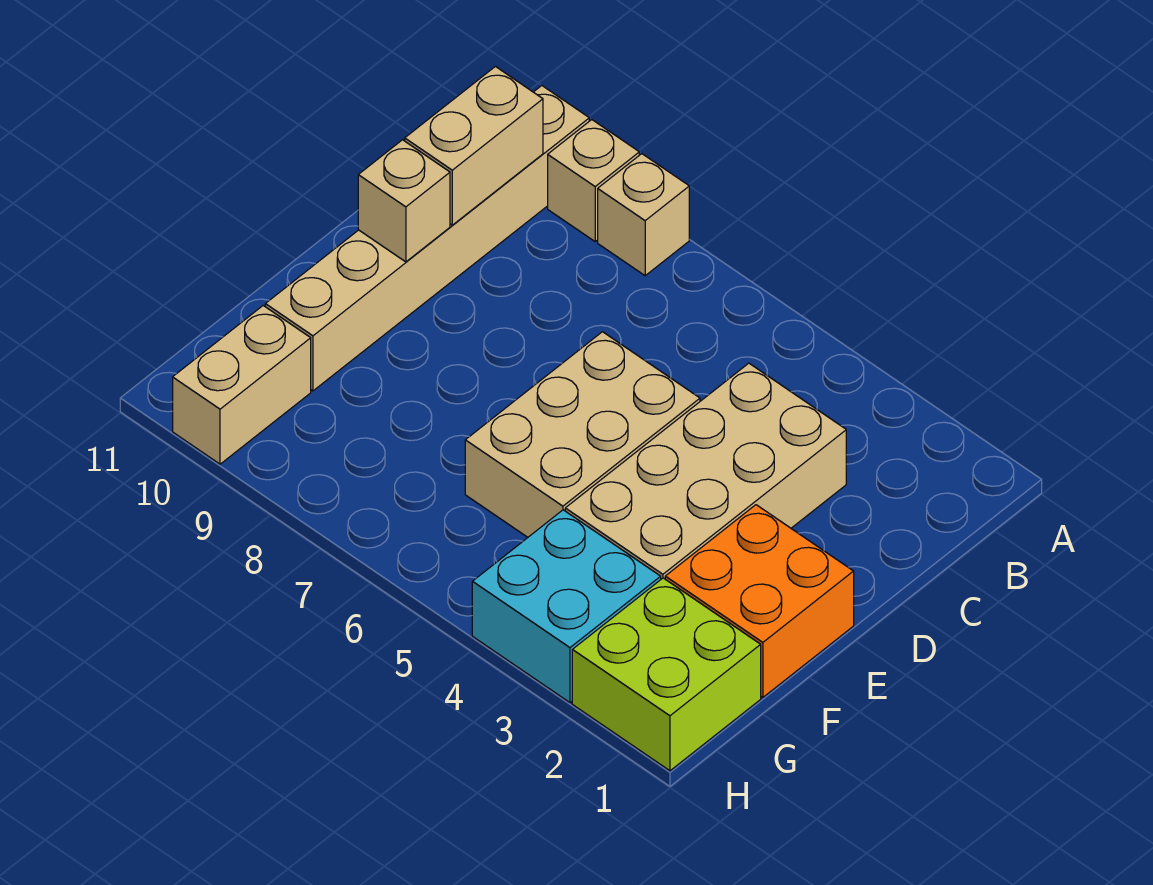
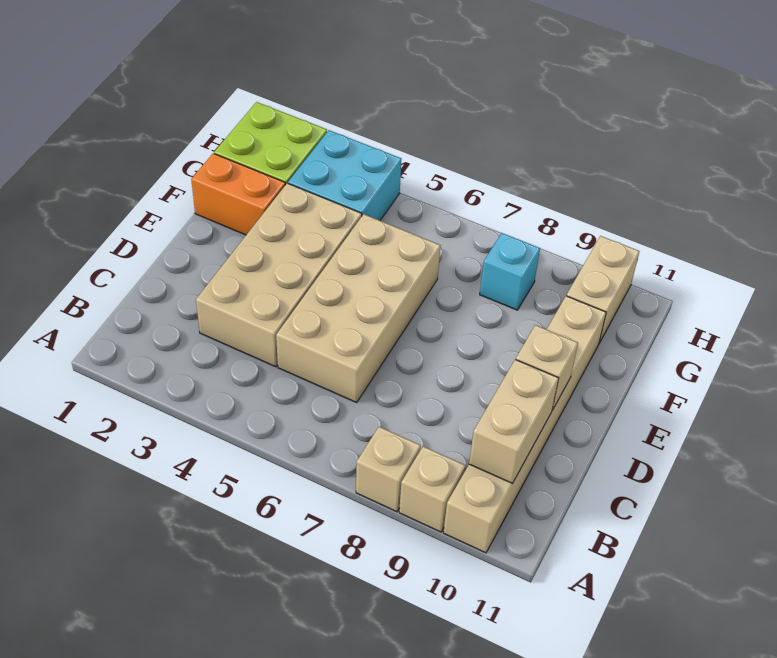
tan brick D5:F6 level 1 -> tan brick C5:F6 level 1
orange brick E1:F2 level 1 -> orange brick F1:F2 level 1
none -> cyan brick G8 level 1

